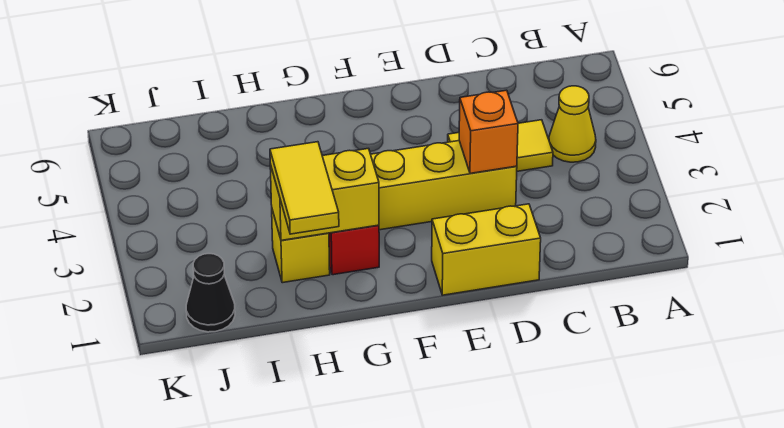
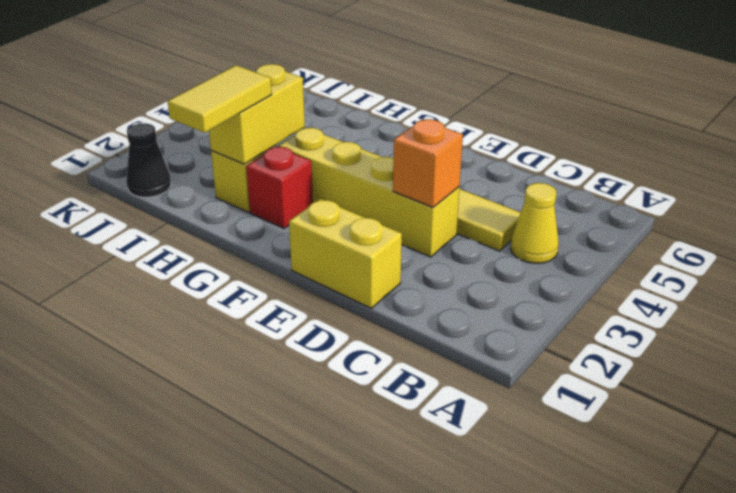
yellow brick G2:H2 level 2 -> yellow brick H2:H3 level 2

